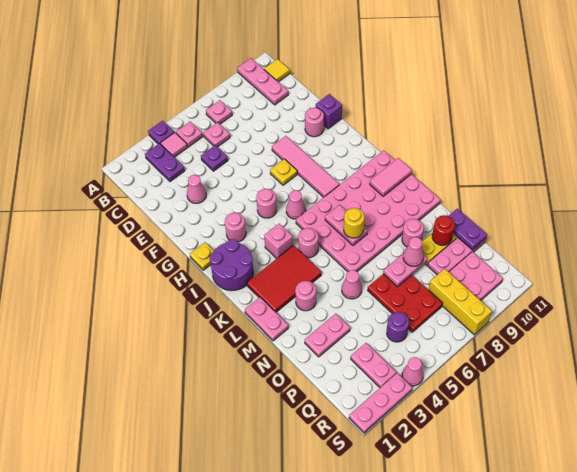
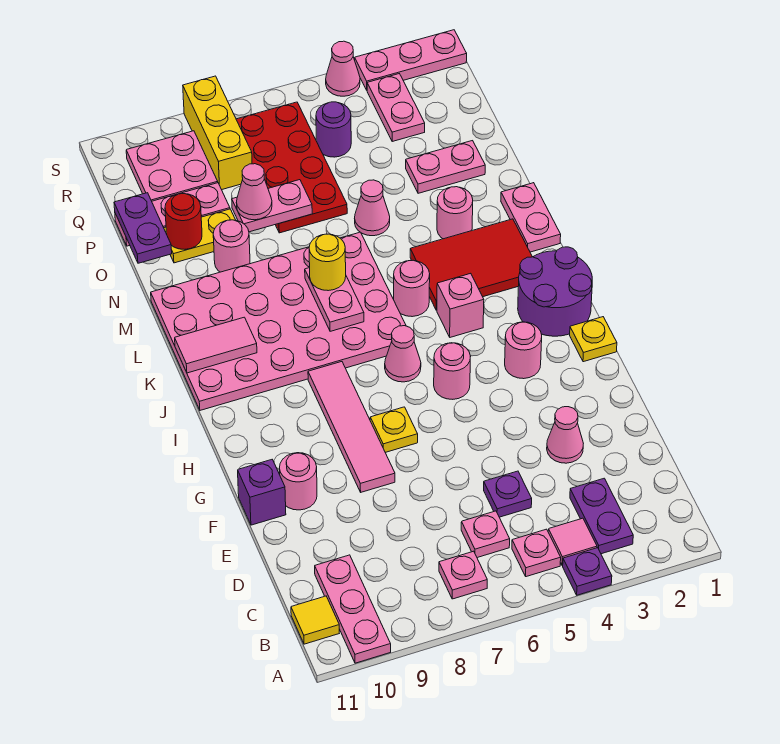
red plate O6:Q7 level 1 -> red plate O6:R7 level 1

